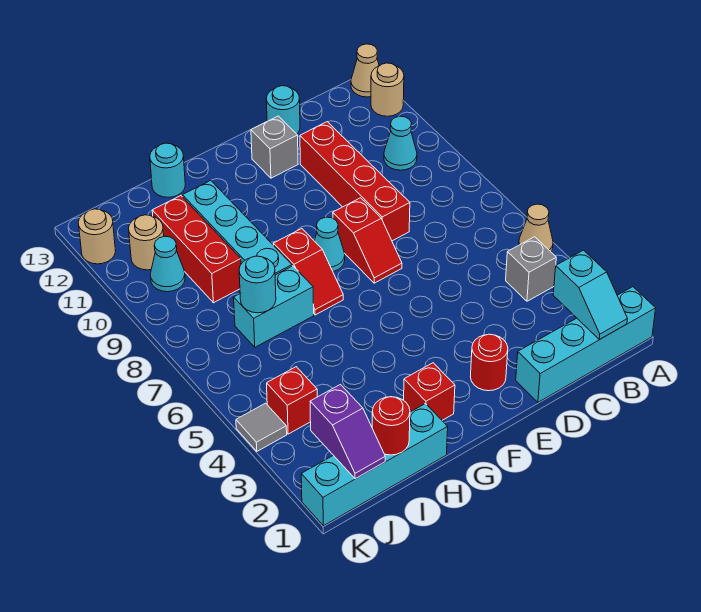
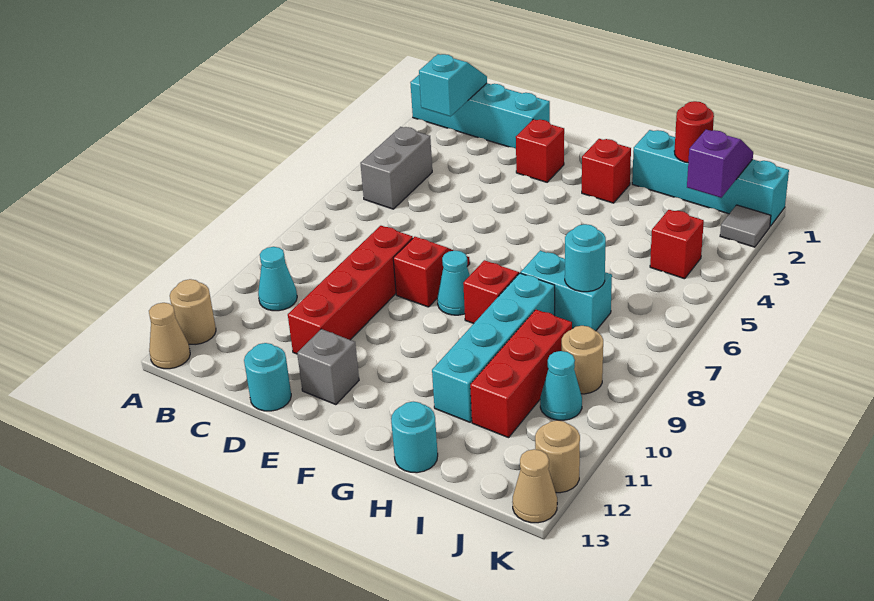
tan cone A5 level 1 -> tan cone K13 level 1
grey brick B4 level 1 -> grey brick B4:B5 level 1
red round brick E2 level 1 -> red brick E2 level 1
tan round brick J11 level 1 -> tan round brick J9 level 1
grey tile K4 level 1 -> grey tile K2 level 1

